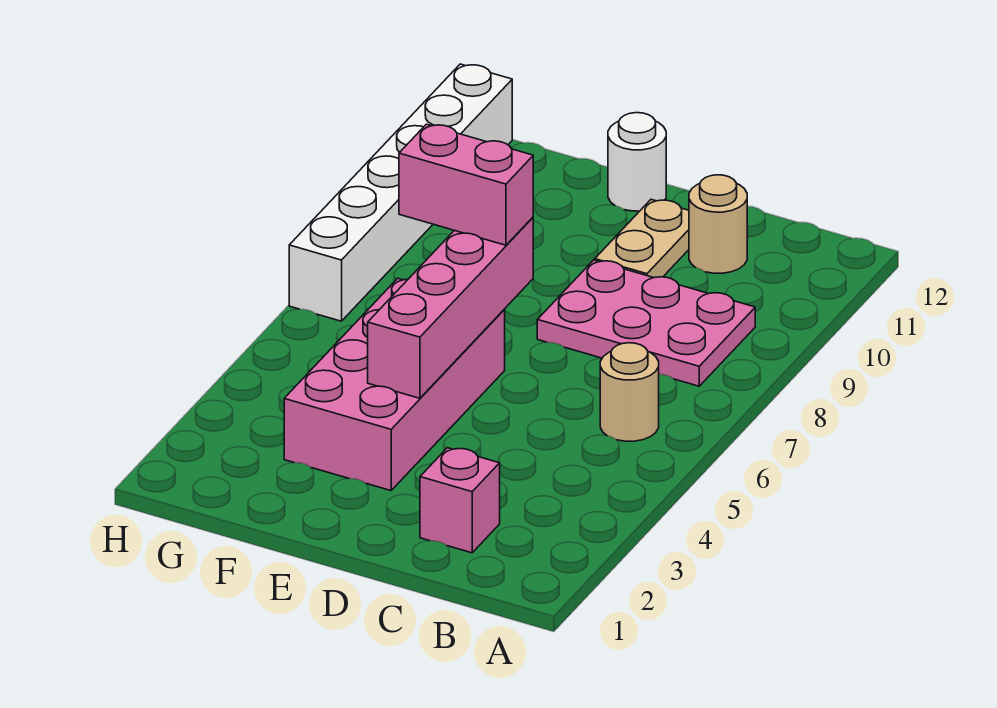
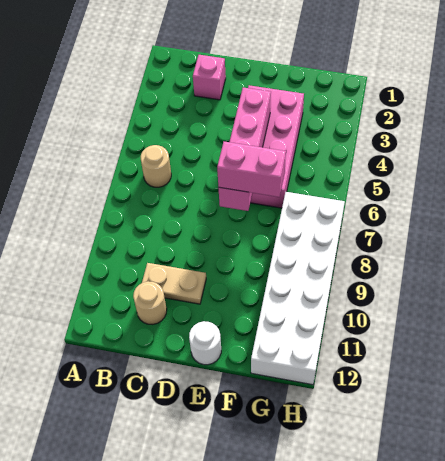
pink plate B8:D9 level 1 -> none
tan plate D10:D11 level 1 -> tan plate C10:D10 level 1
white brick H7:H12 level 1 -> white brick G7:H12 level 1

